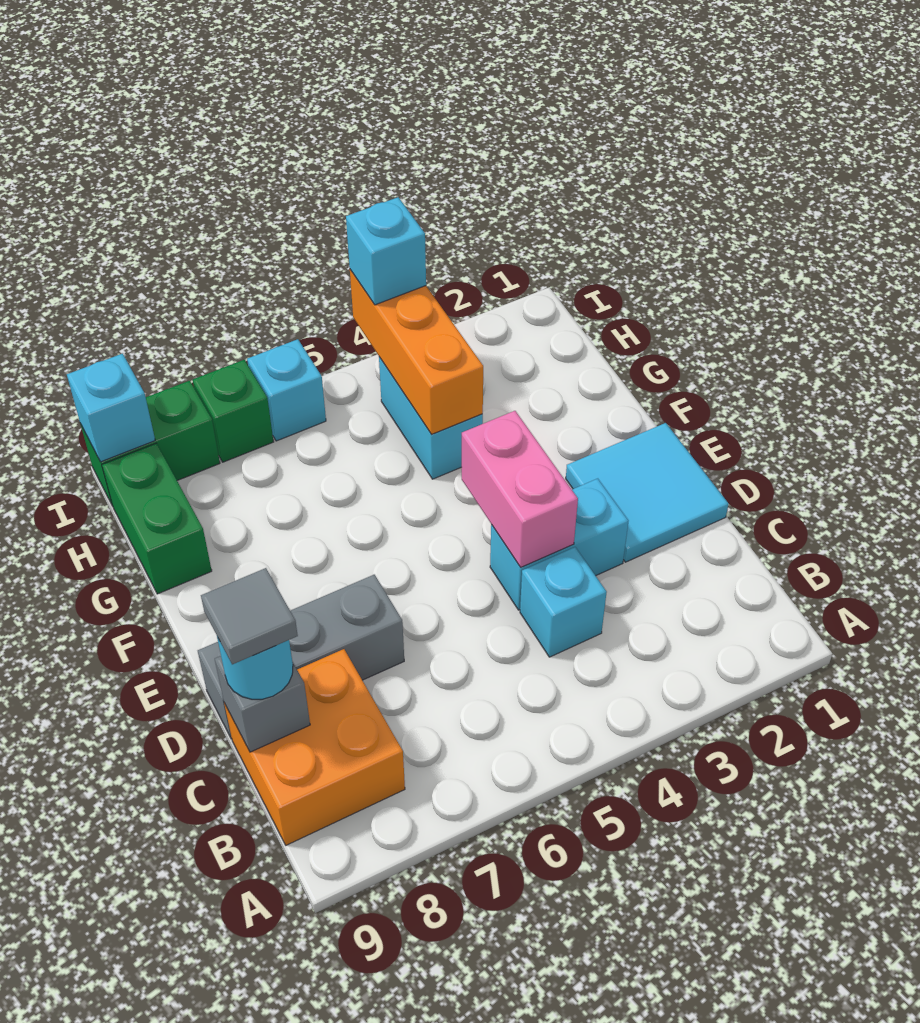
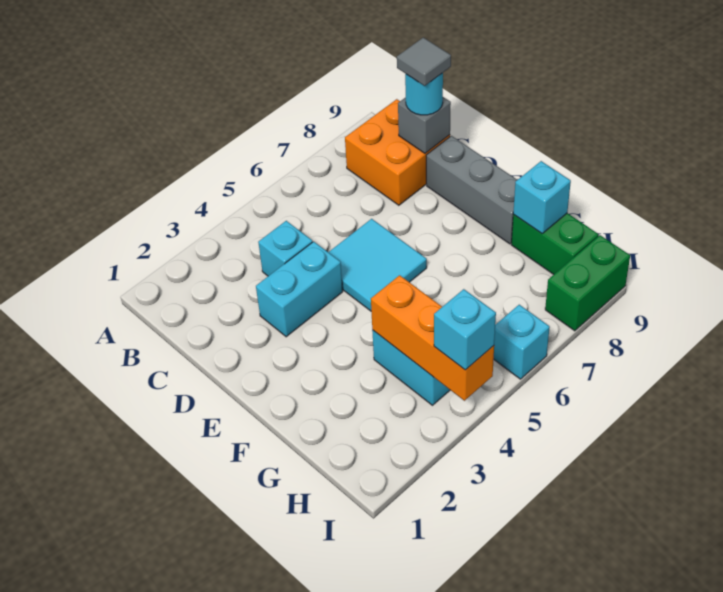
cyan tile D1:E2 level 1 -> cyan tile D5:E6 level 1
pink brick D4:E4 level 2 -> none
grey brick D7:D9 level 1 -> grey brick D9:F9 level 1
green brick I7 level 1 -> none
cyan brick I9 level 2 -> cyan brick G9 level 2

